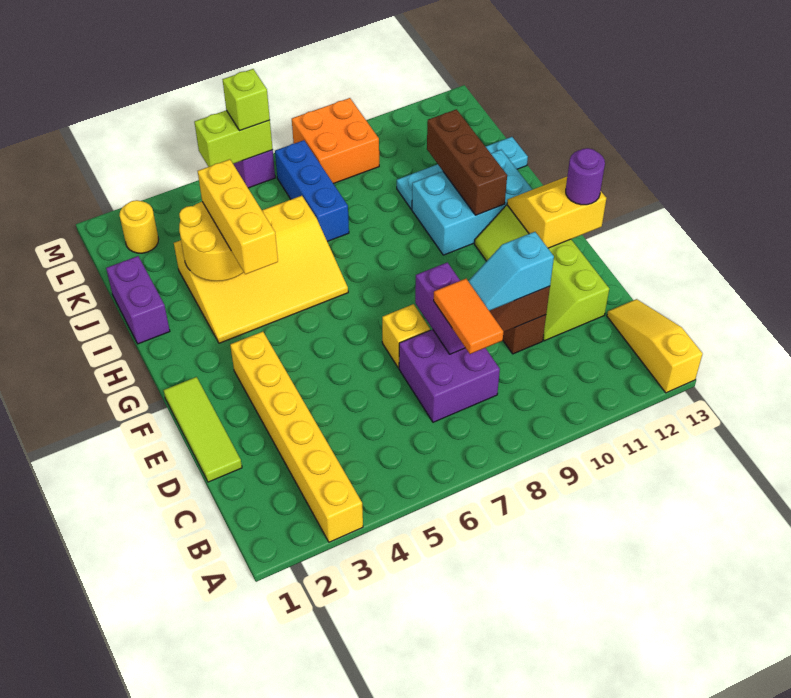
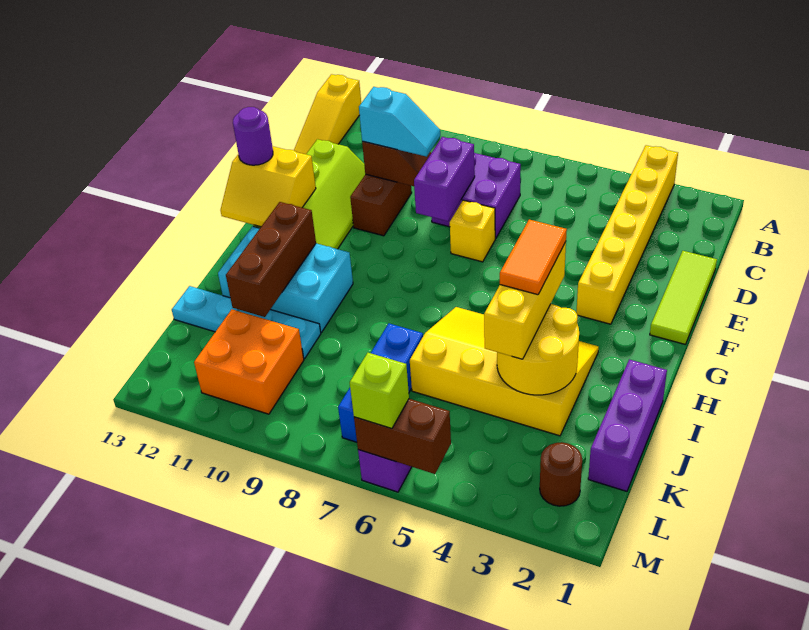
orange tile C8:D8 level 3 -> orange tile H4:I4 level 4
purple brick I1:J1 level 1 -> purple brick I1:K1 level 1
yellow round brick L2 level 1 -> brown round brick L2 level 1
orange brick L8:M9 level 1 -> orange brick K10:L11 level 1
lime brick M5:M6 level 2 -> brown brick M5:M6 level 2

